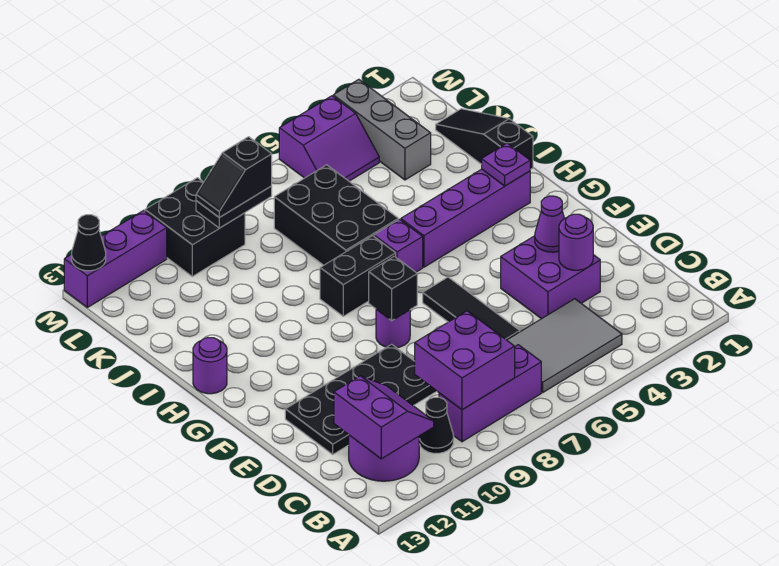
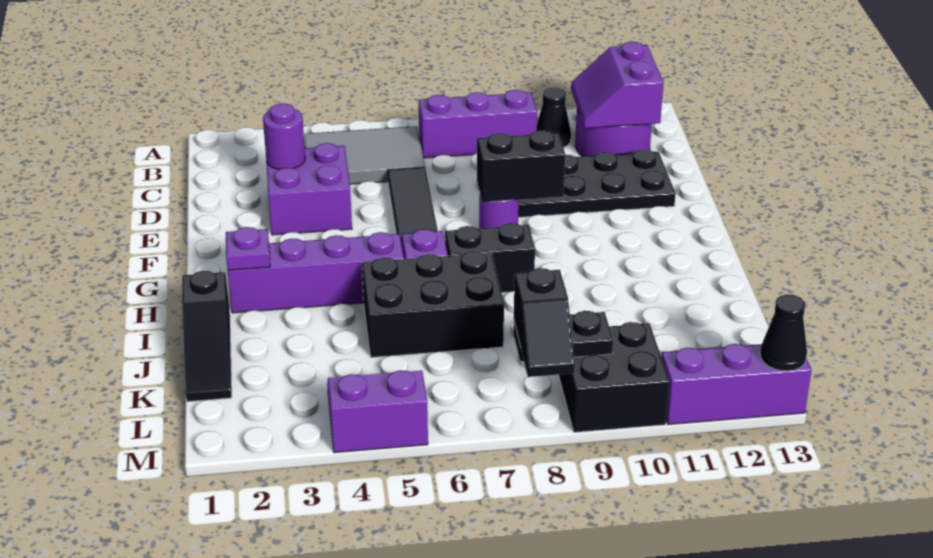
purple brick B8:C9 level 2 -> none
purple cone E3 level 2 -> none
black brick F8 level 2 -> black brick F8:F9 level 2
purple round brick H13 level 1 -> none
black brick I6:K7 level 1 -> black brick I5:J7 level 1
grey brick K3:M3 level 1 -> none
black slope L8:L9 level 3 top 8 -> black slope L8:M8 level 3 top L

